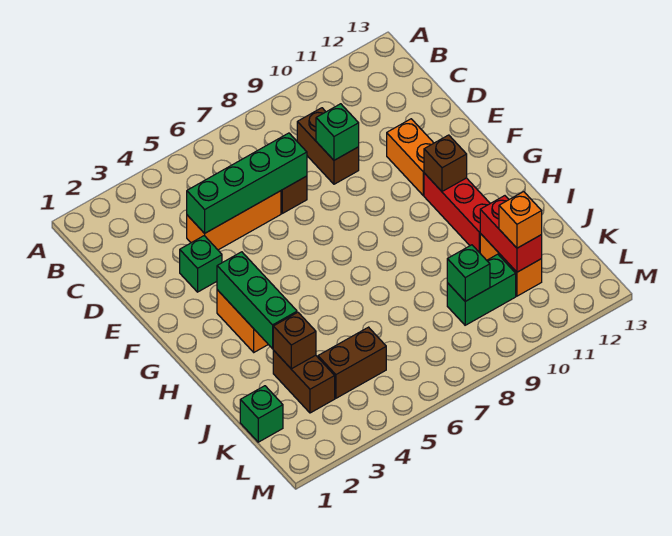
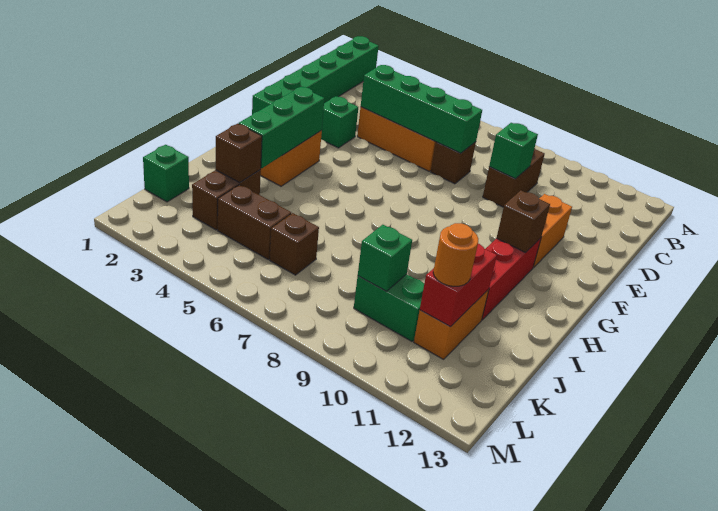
none -> green brick A1:F1 level 1
none -> brown brick K6 level 1
orange brick K11 level 3 -> orange round brick K11 level 3

